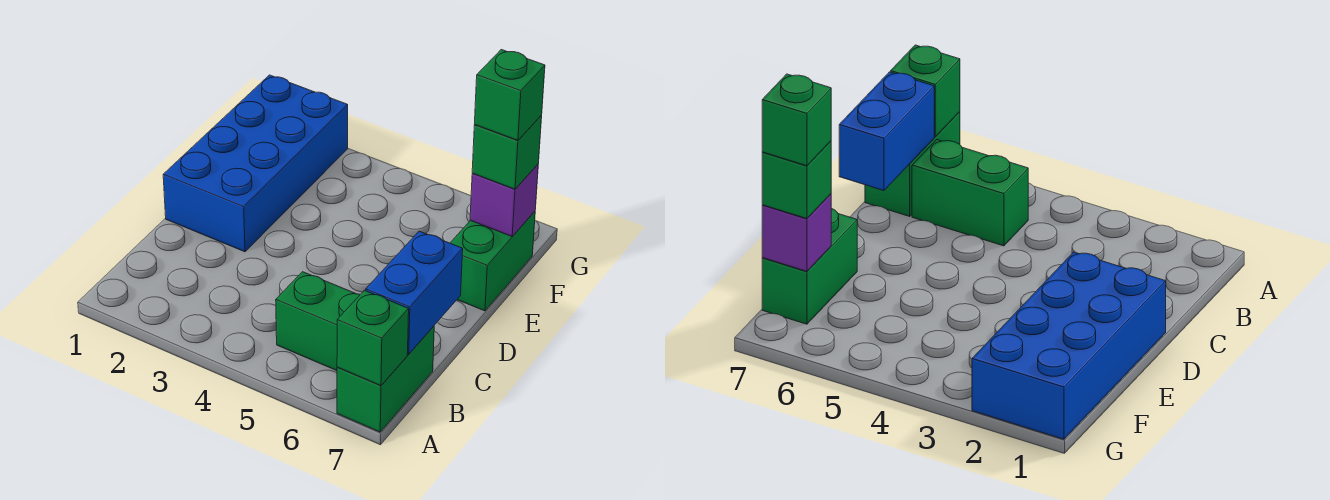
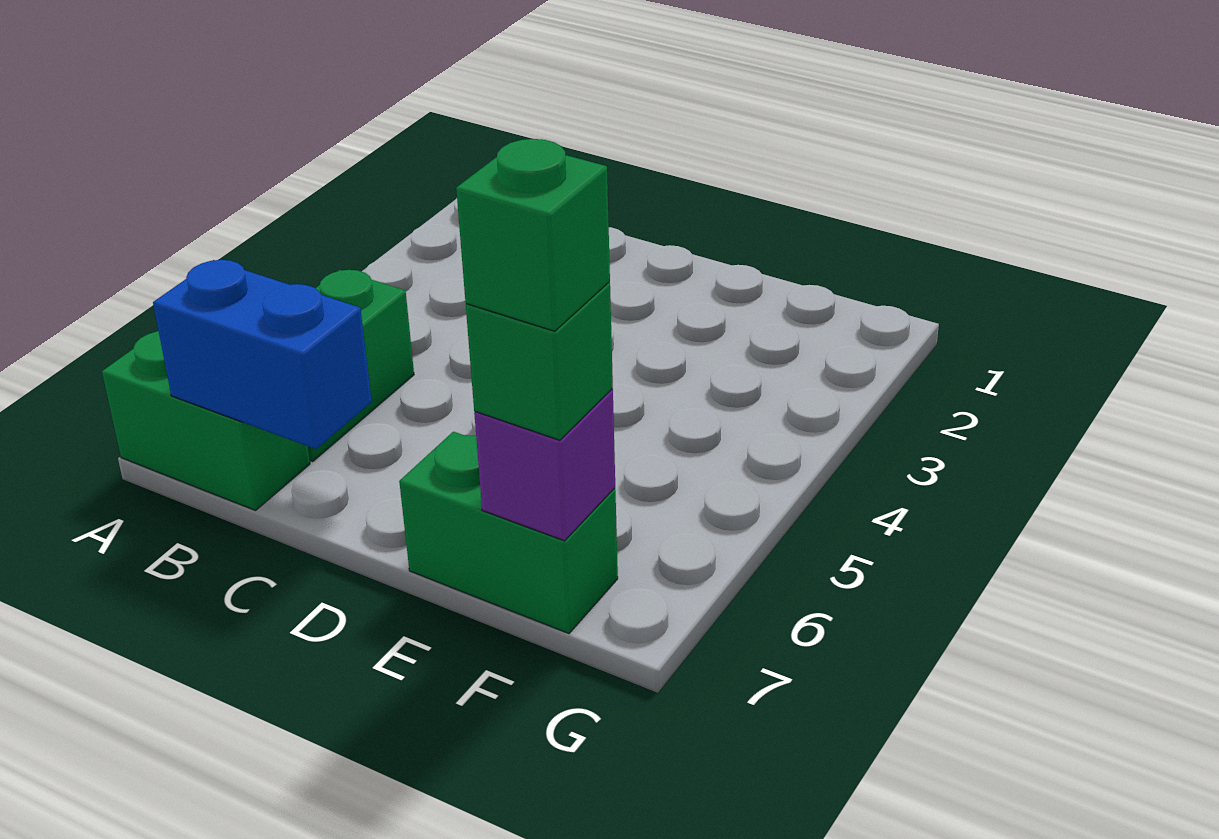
green brick A7 level 2 -> none
blue brick D1:G2 level 1 -> none

